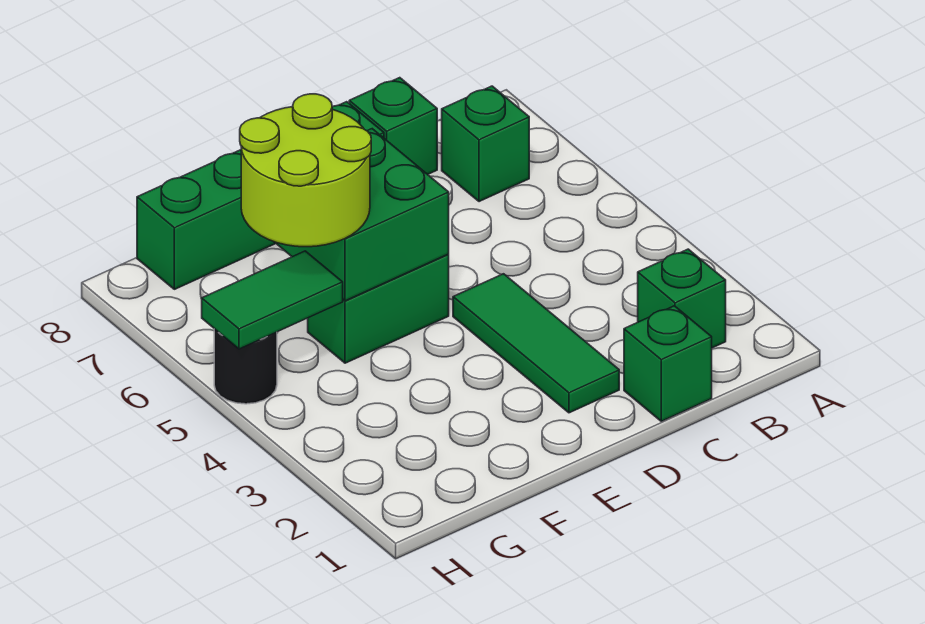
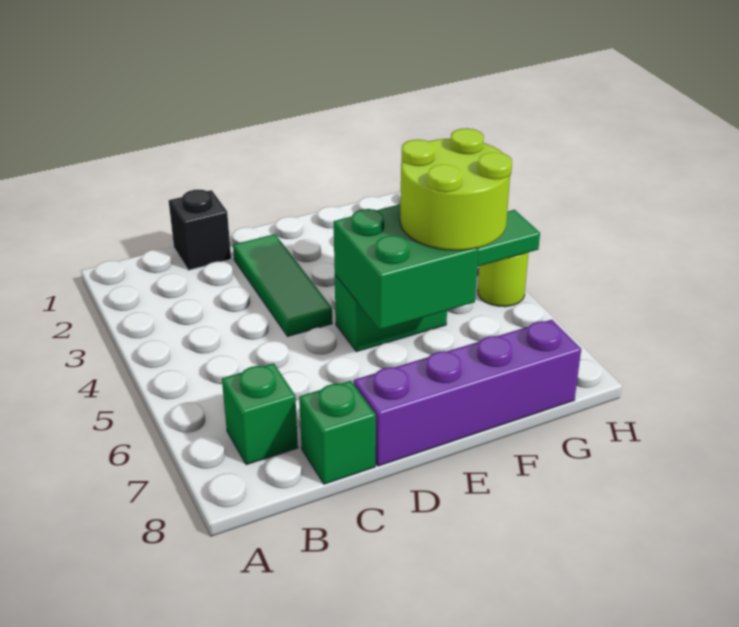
green brick B2 level 1 -> none
green brick C1 level 1 -> black brick C1 level 1
green brick D8:G8 level 1 -> purple brick D8:G8 level 1
black round brick H5 level 1 -> lime round brick H5 level 1

